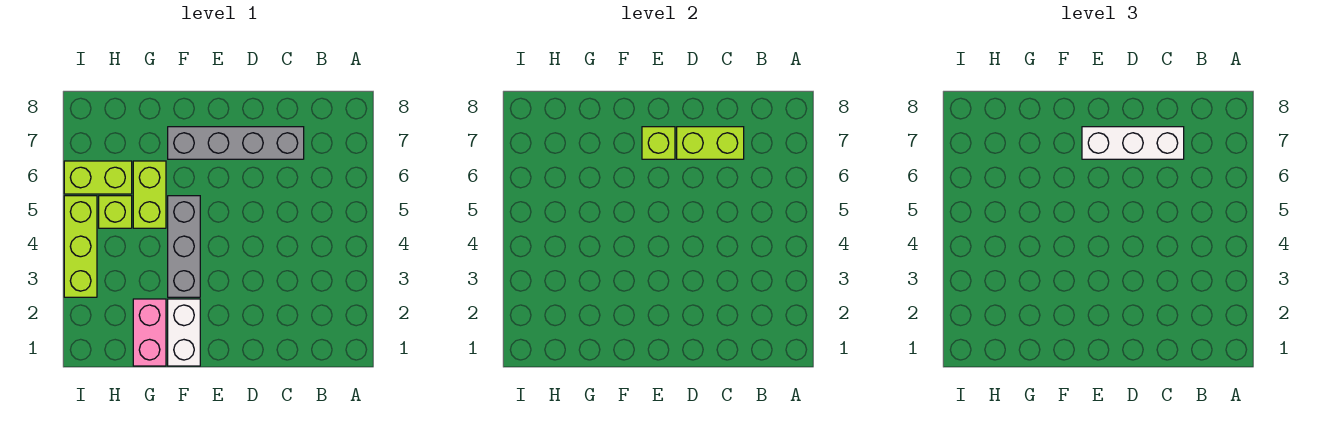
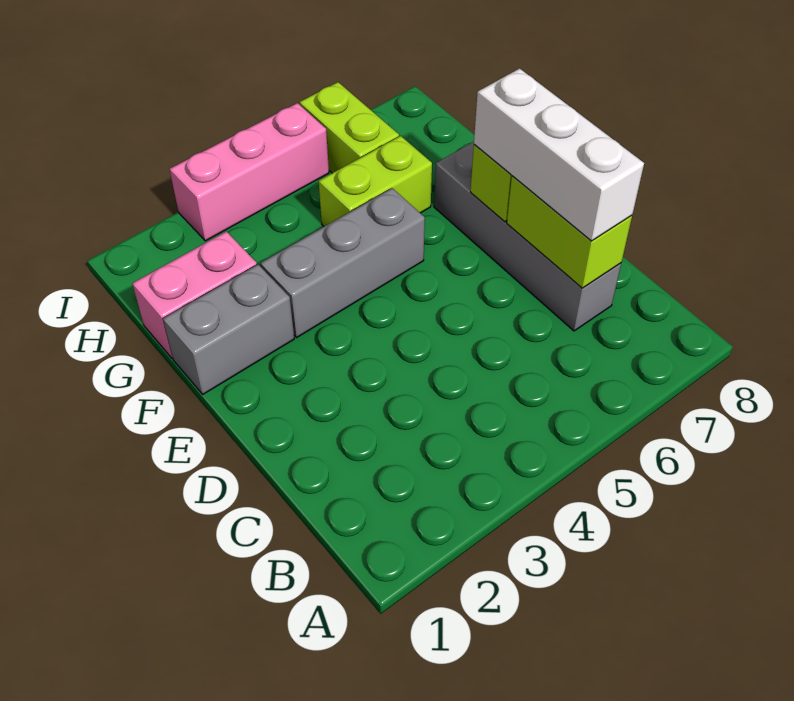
white brick F1:F2 level 1 -> grey brick F1:F2 level 1
lime brick H5 level 1 -> none
lime brick I3:I5 level 1 -> pink brick I3:I5 level 1

